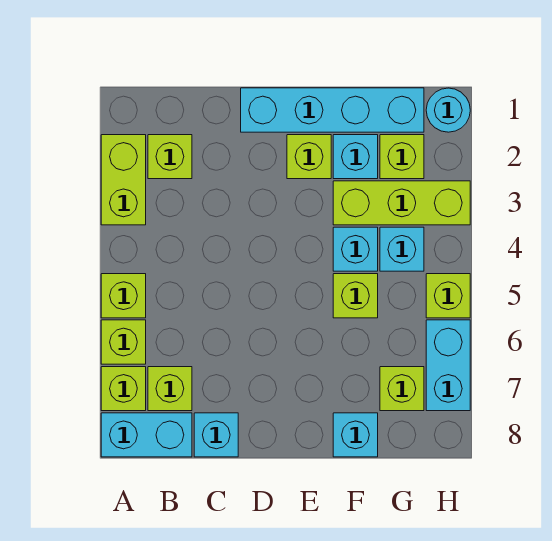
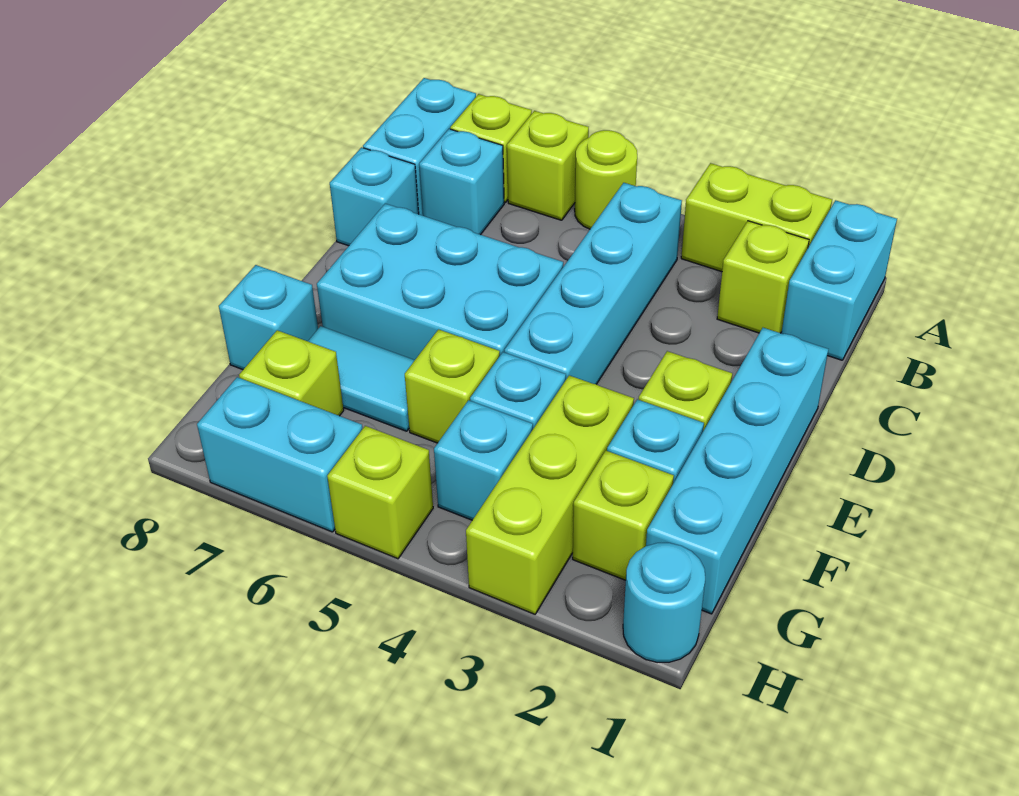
none -> cyan brick A1:B1 level 1
lime brick A5 level 1 -> lime round brick A5 level 1
none -> cyan brick B4:E4 level 1
lime brick B7 level 1 -> cyan brick B7 level 1
none -> cyan brick D5:E7 level 1
none -> cyan tile F6:F7 level 1

